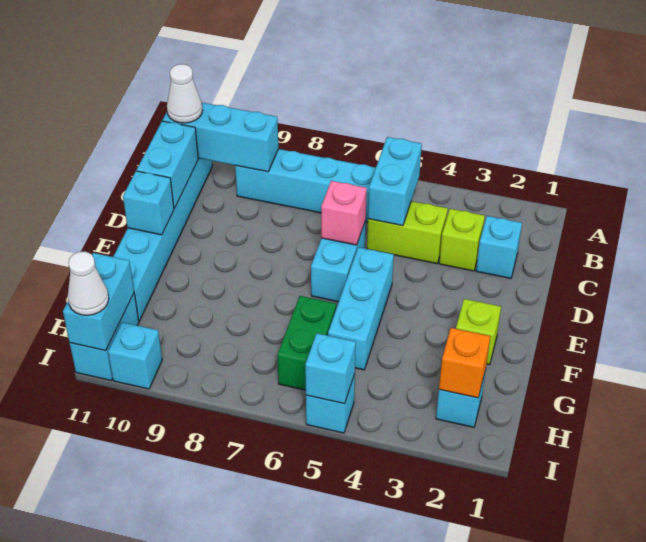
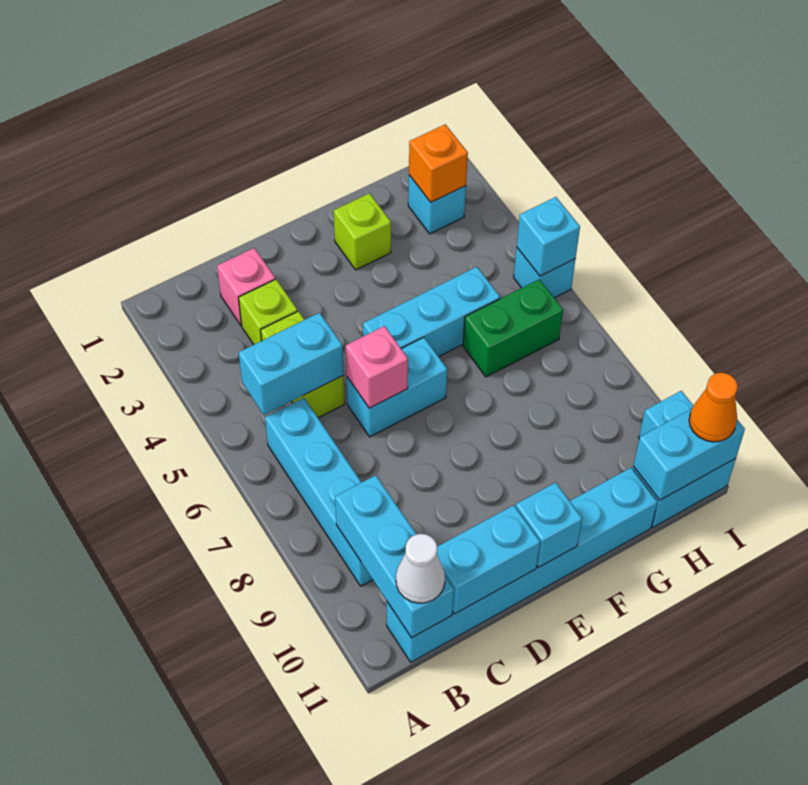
cyan brick C2 level 1 -> pink brick C2 level 1
white cone I11 level 3 -> orange cone I11 level 3

